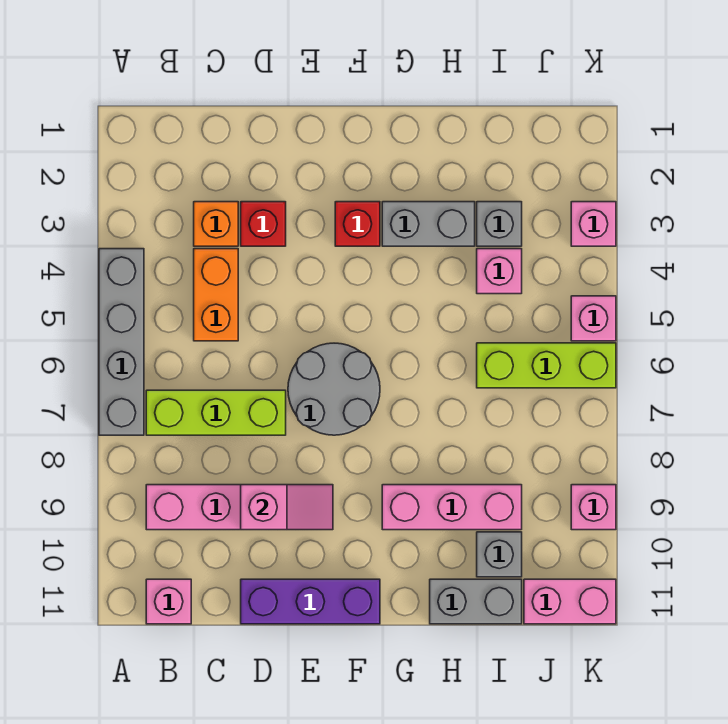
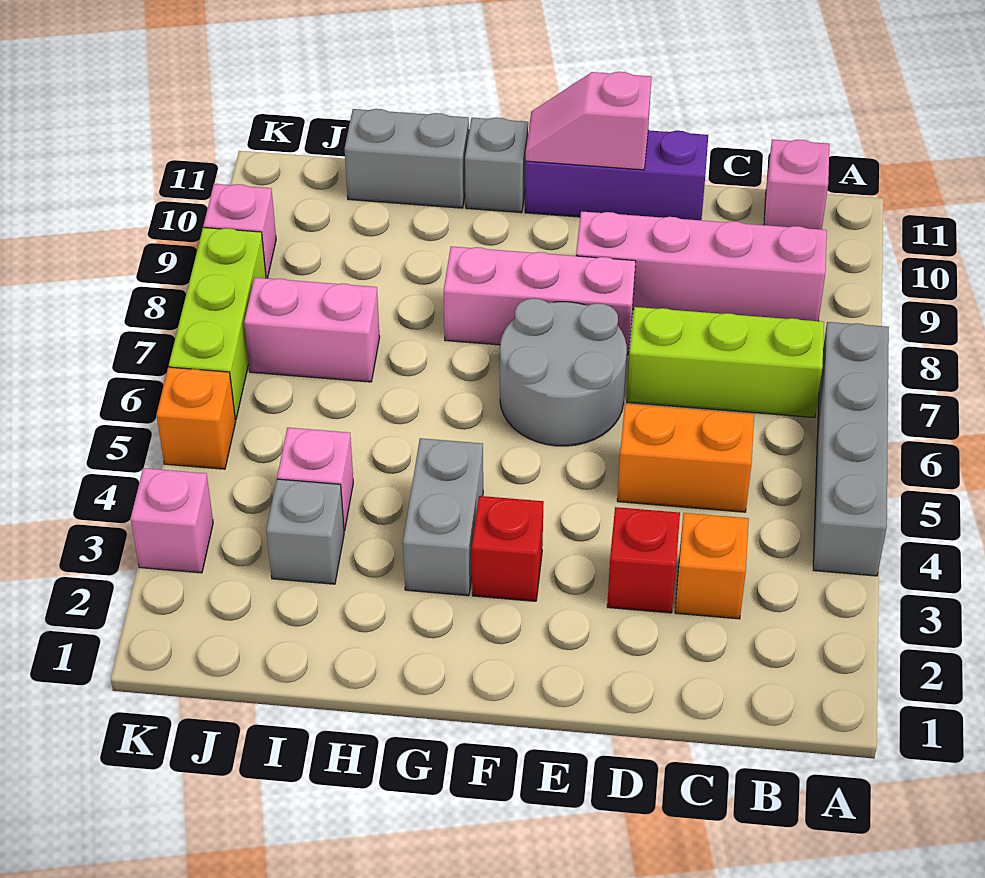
orange brick C4:C5 level 1 -> orange brick C5:D5 level 1
pink slope D9:E9 level 2 top D -> pink slope E11:F11 level 2 top E
grey brick G3:H3 level 1 -> grey brick G3:G4 level 1
pink brick G9:I9 level 1 -> pink brick E8:G8 level 1
lime brick I6:K6 level 1 -> lime brick K6:K8 level 1
grey brick I10 level 1 -> grey brick G11 level 1
pink brick J11:K11 level 1 -> pink brick I7:J7 level 1
pink brick K5 level 1 -> orange brick K5 level 1

